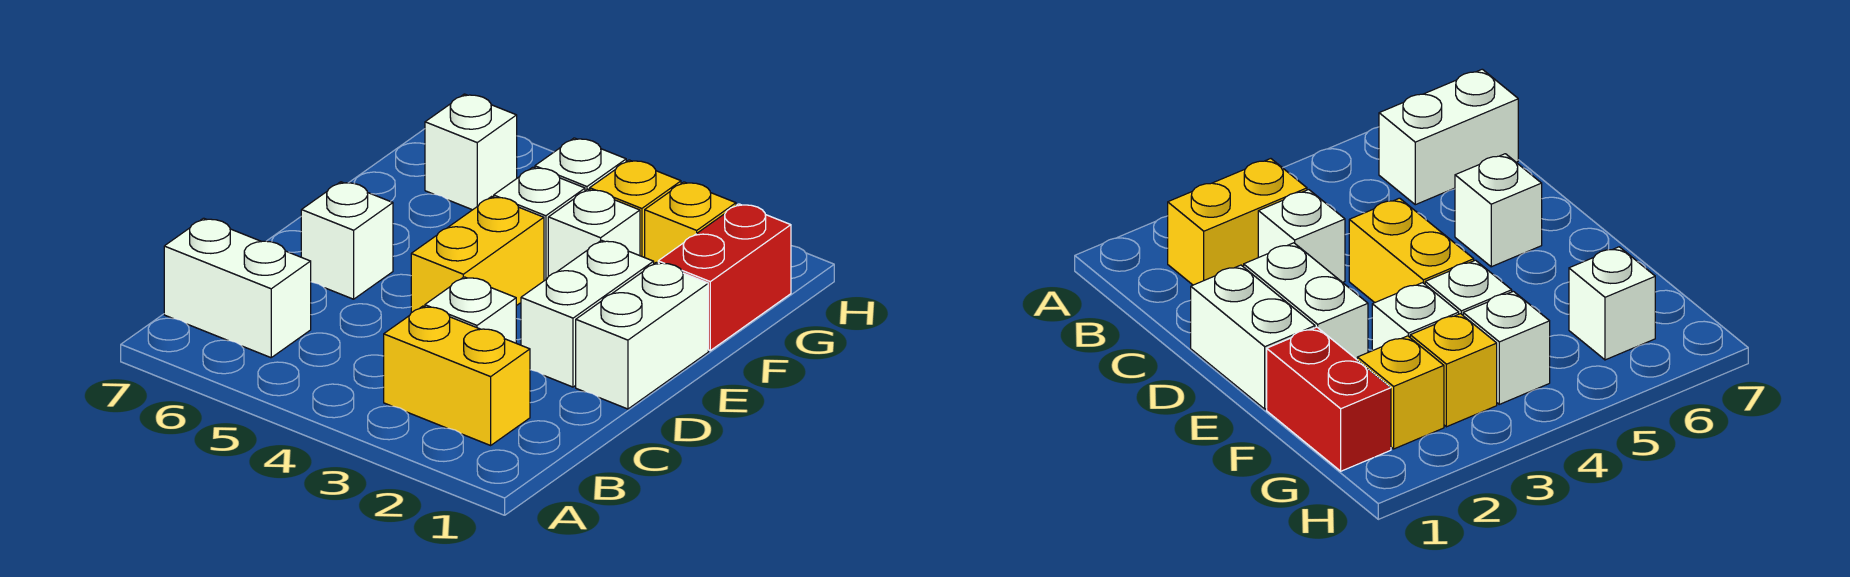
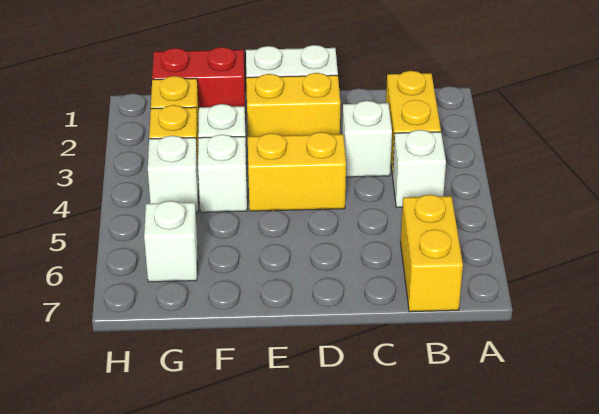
white brick B6:B7 level 1 -> yellow brick B6:B7 level 1
white brick D2:E2 level 1 -> yellow brick D2:E2 level 1
white brick D6 level 1 -> white brick B4 level 1

